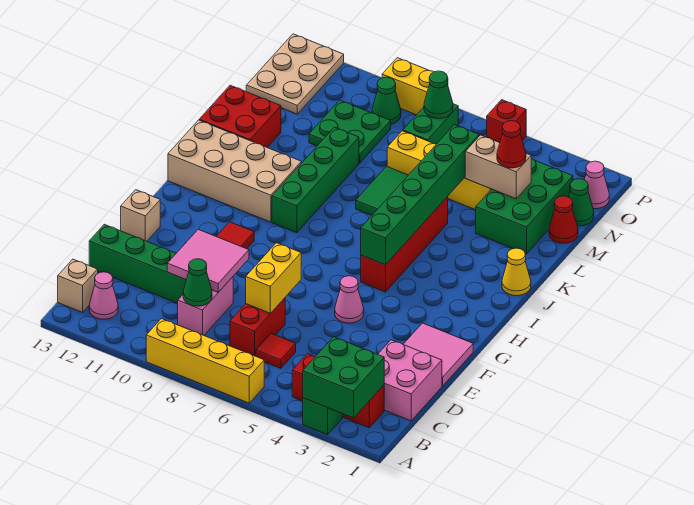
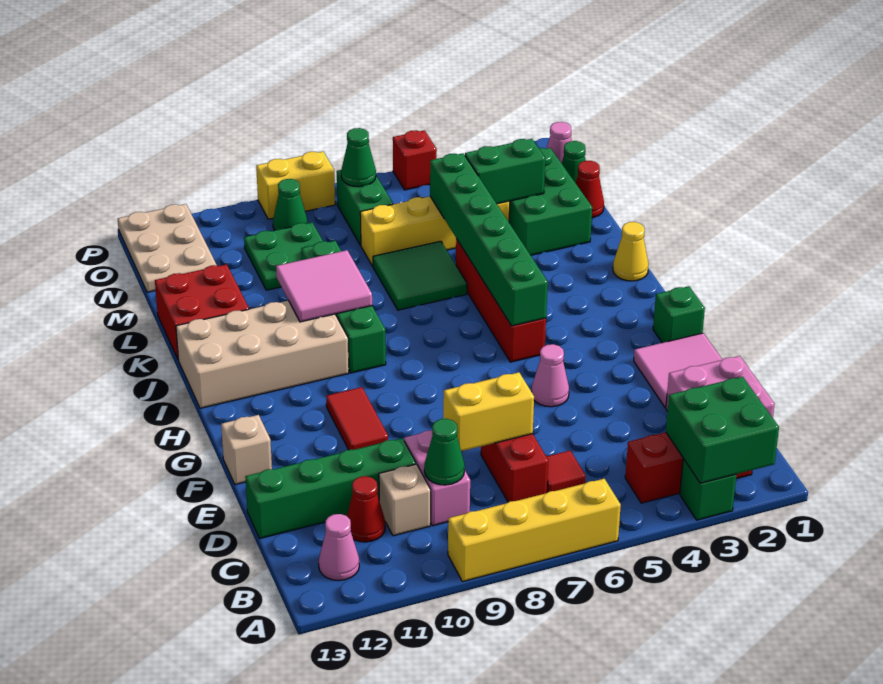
tan brick B13 level 1 -> tan brick C10 level 1
yellow brick D7:E7 level 2 -> yellow brick D7:D8 level 2
pink tile D9:E10 level 2 -> pink tile J9:K10 level 2
none -> green brick G1 level 1
tan brick M3:M4 level 2 -> green brick M3:M4 level 2
red cone M3 level 3 -> red cone C11 level 1

